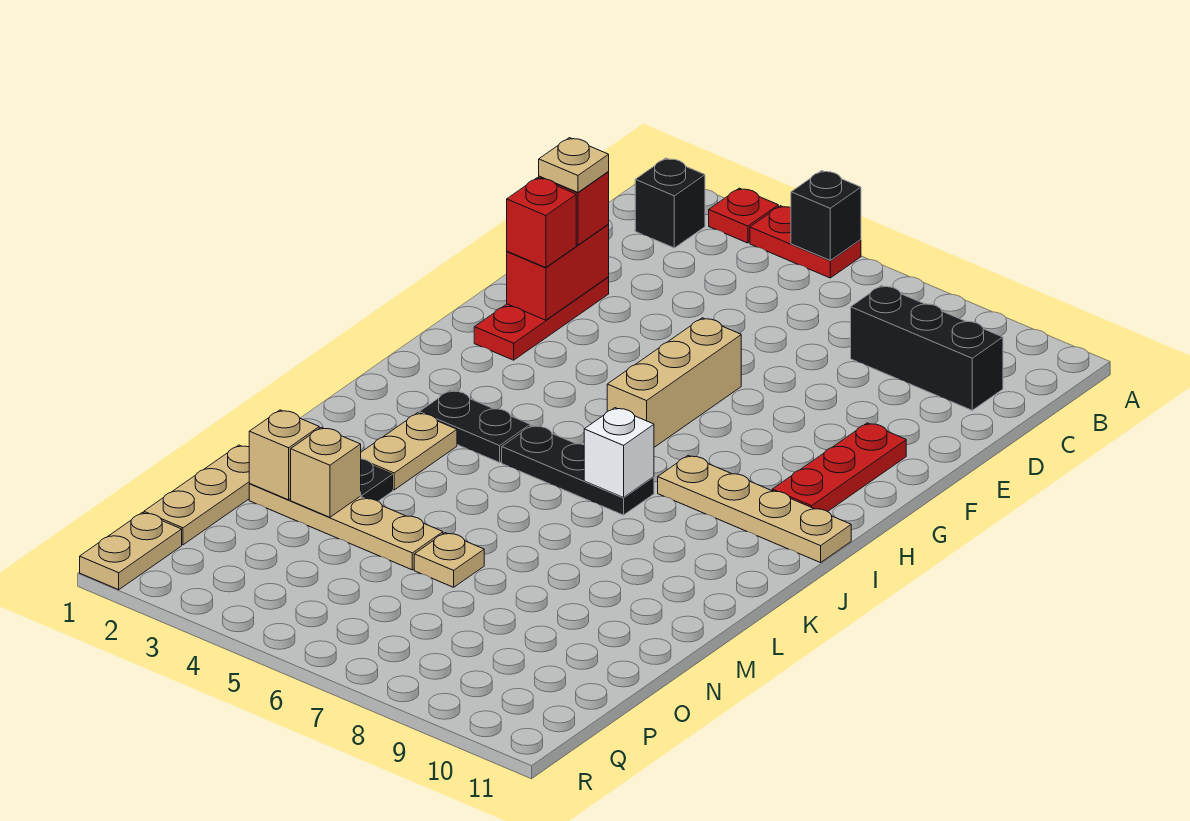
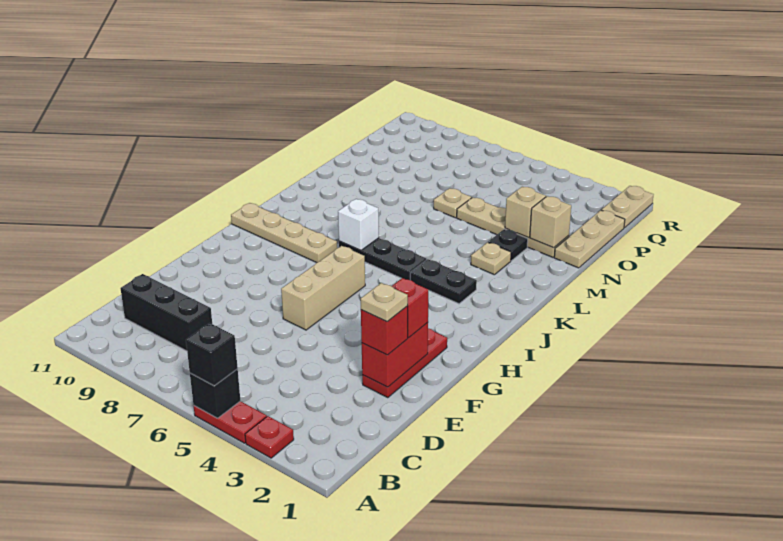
black brick B2 level 1 -> black brick A5 level 3
red plate F10:H10 level 1 -> none
tan plate K3:L3 level 1 -> tan plate L3 level 1

